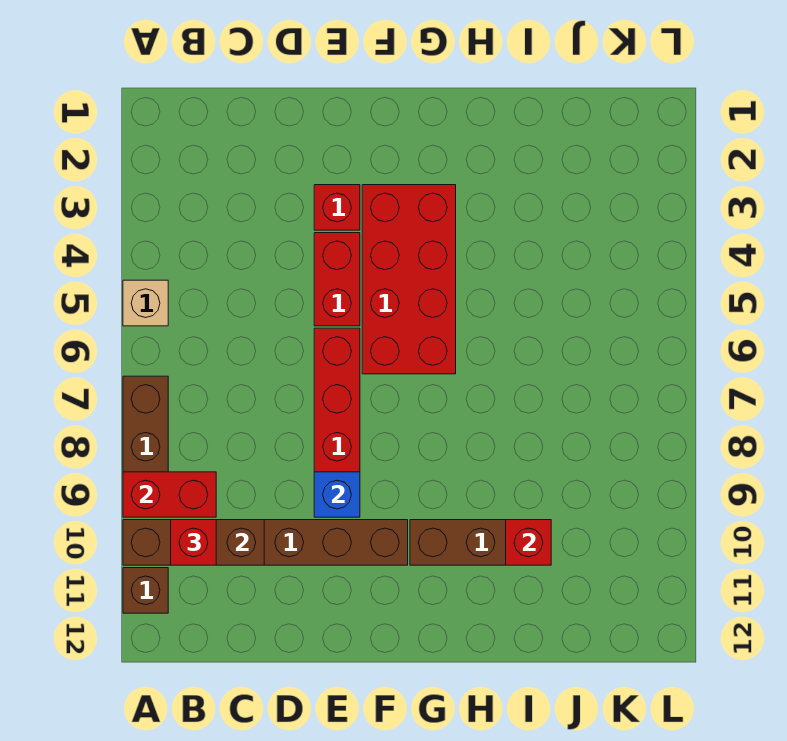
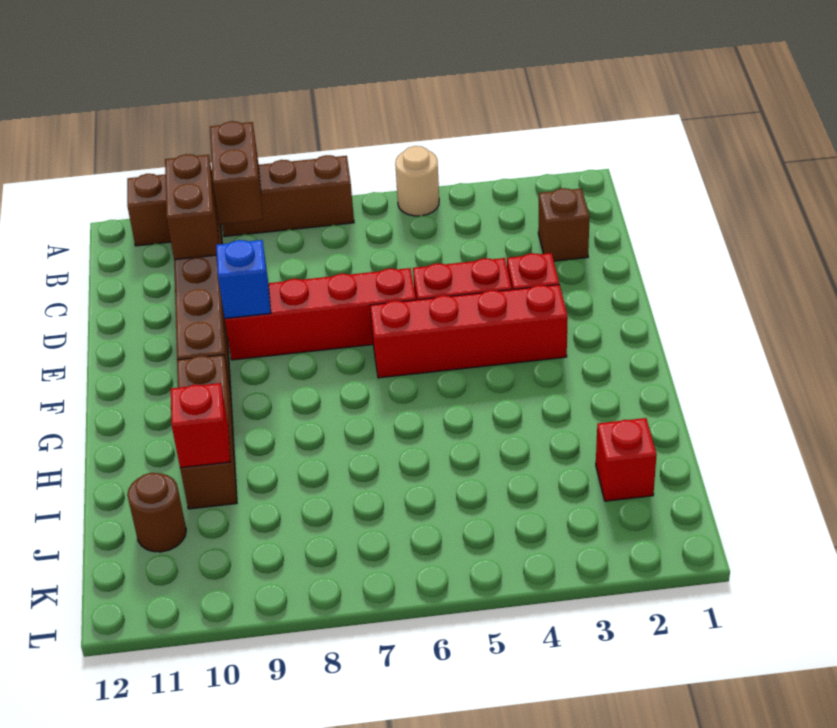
tan brick A5 level 1 -> tan round brick A5 level 1
red brick A9:B9 level 2 -> brown brick A9:B9 level 2
red brick B10 level 3 -> red brick J2 level 1
none -> brown brick C2 level 1
red brick F3:G6 level 1 -> red brick F3:F6 level 1
none -> brown round brick J11 level 1

